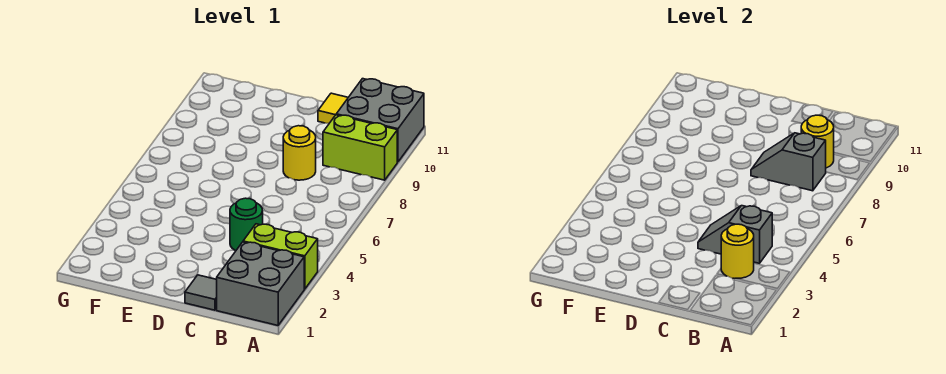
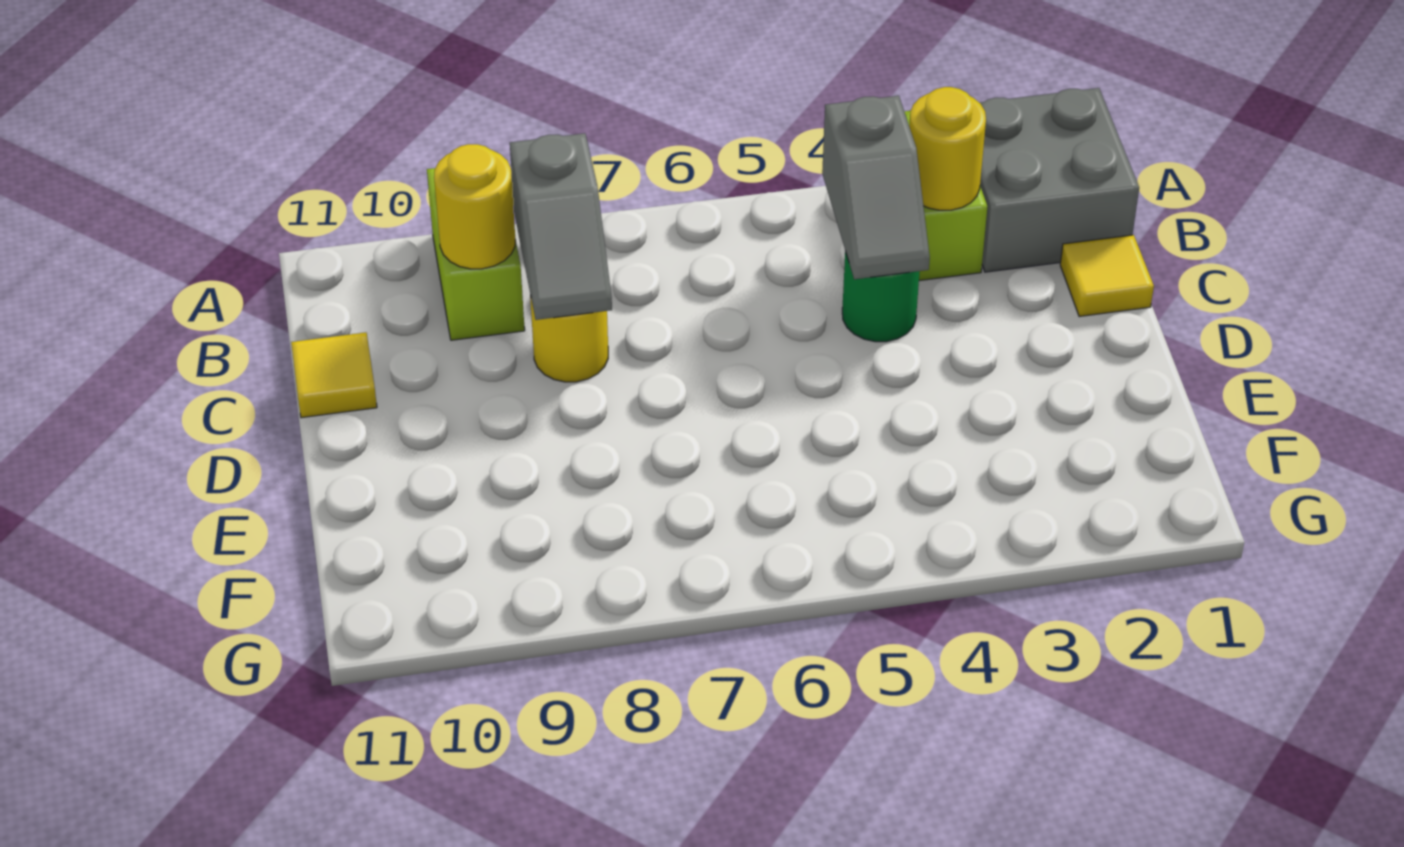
grey brick A10:B11 level 1 -> none
grey tile C1 level 1 -> yellow tile C1 level 1

